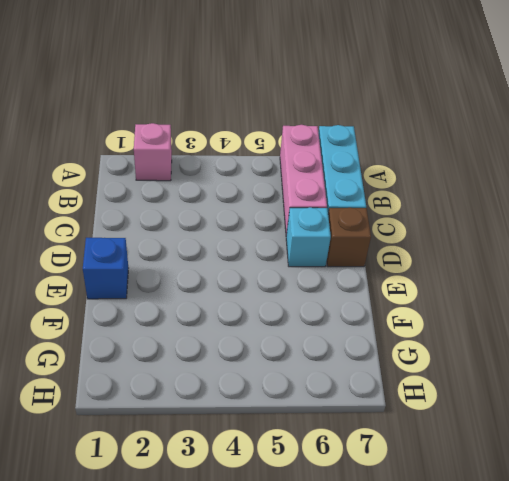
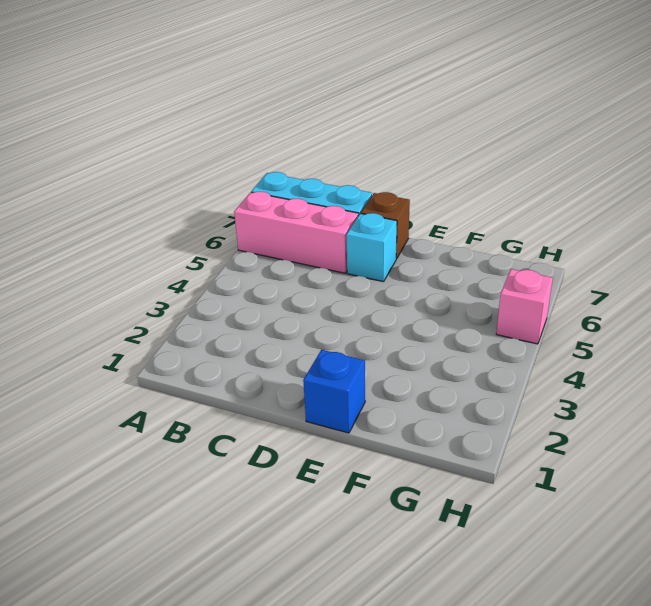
pink brick A2 level 1 -> pink brick H5 level 1

